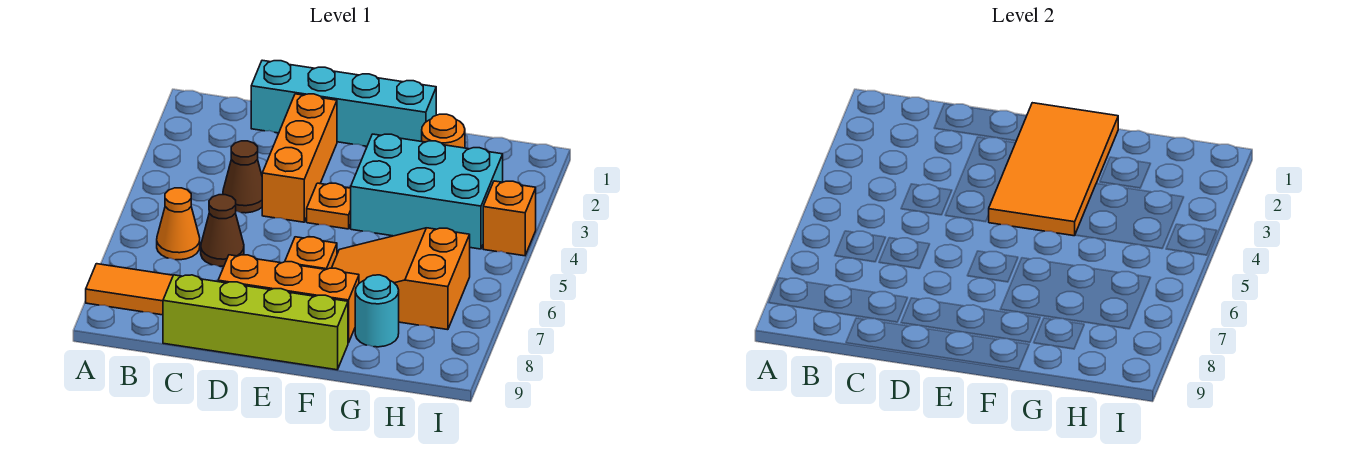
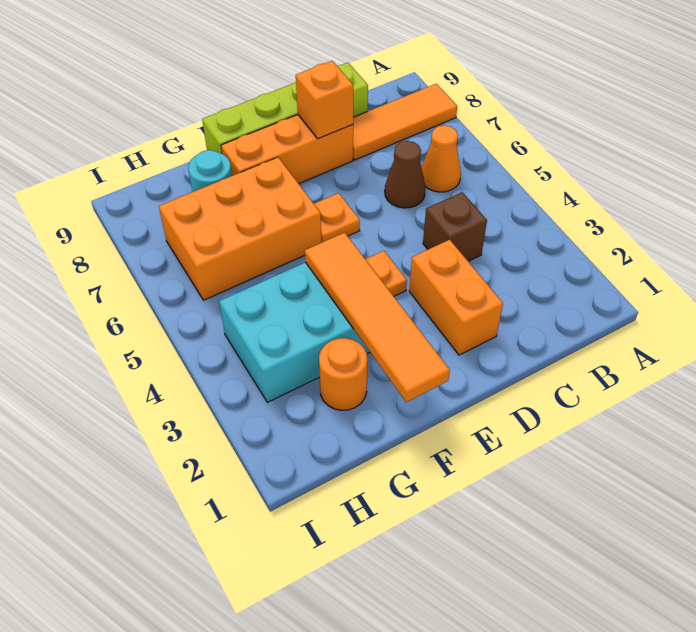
cyan brick C1:F1 level 1 -> none
brown cone C4 level 1 -> brown brick C4 level 1
orange brick D2:D4 level 1 -> orange brick D2:D3 level 1
orange tile E1:F4 level 2 -> orange tile F1:F4 level 2
orange slope F6:H7 level 1 top H -> orange brick F6:H7 level 1
orange brick I4 level 1 -> orange brick D8 level 2

